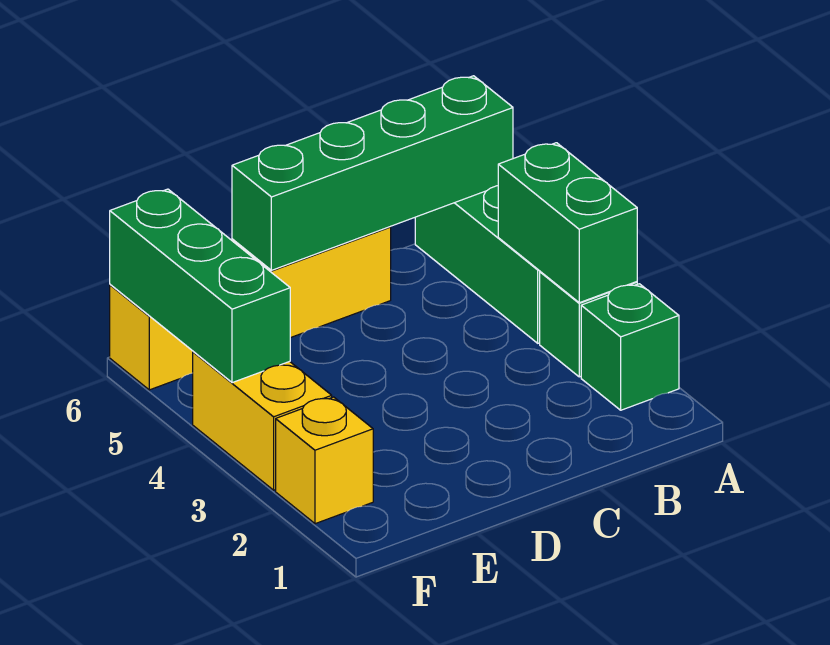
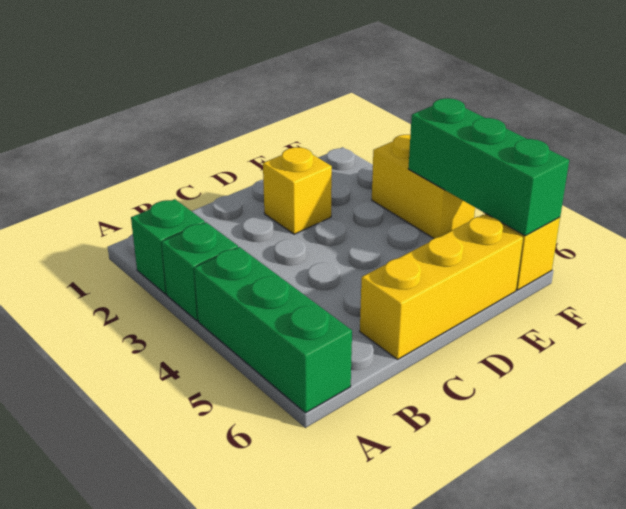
green brick A3:A4 level 2 -> none
green brick A6:D6 level 2 -> none
yellow brick F2 level 1 -> yellow brick D2 level 1

